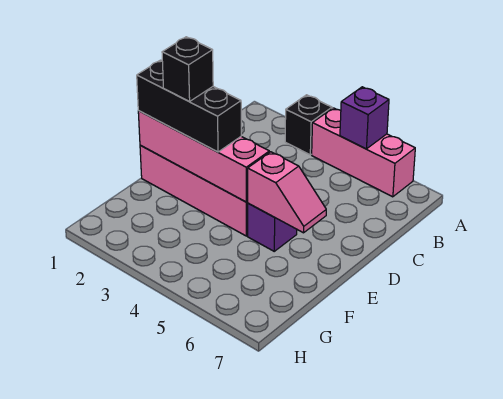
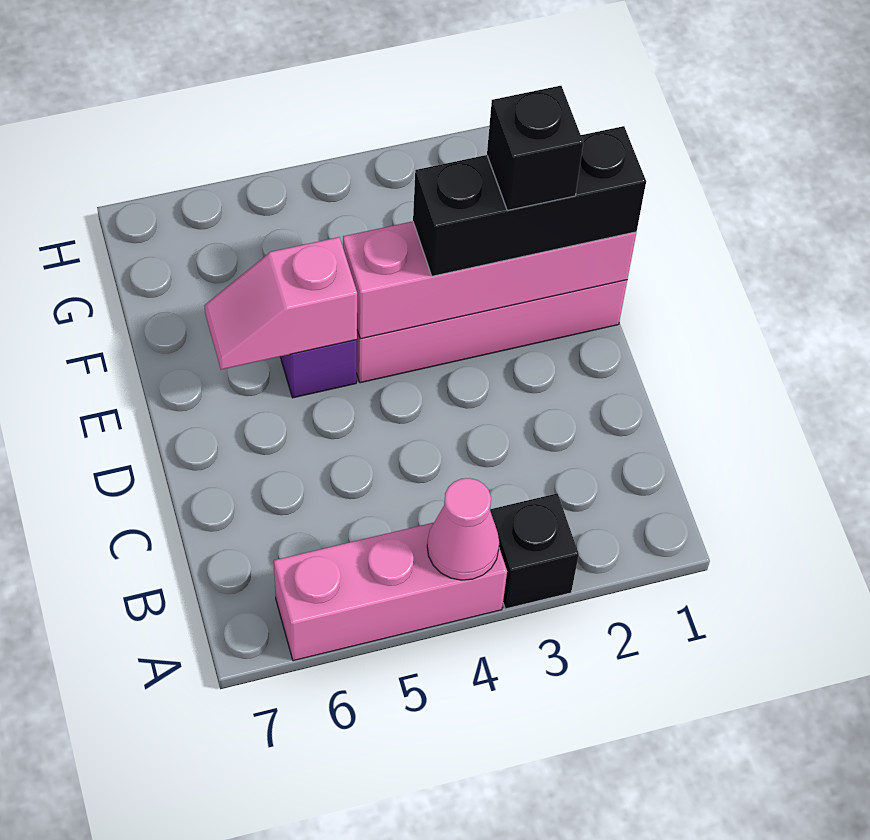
none -> pink cone A4 level 2
purple brick A5 level 2 -> none

